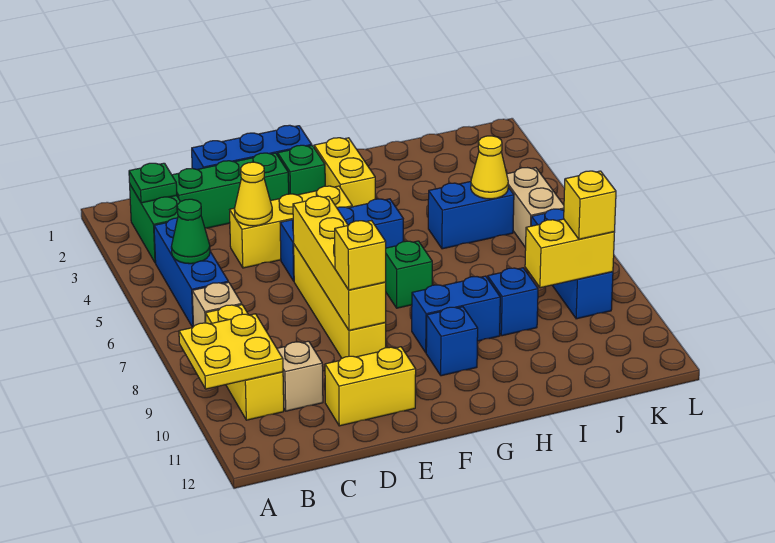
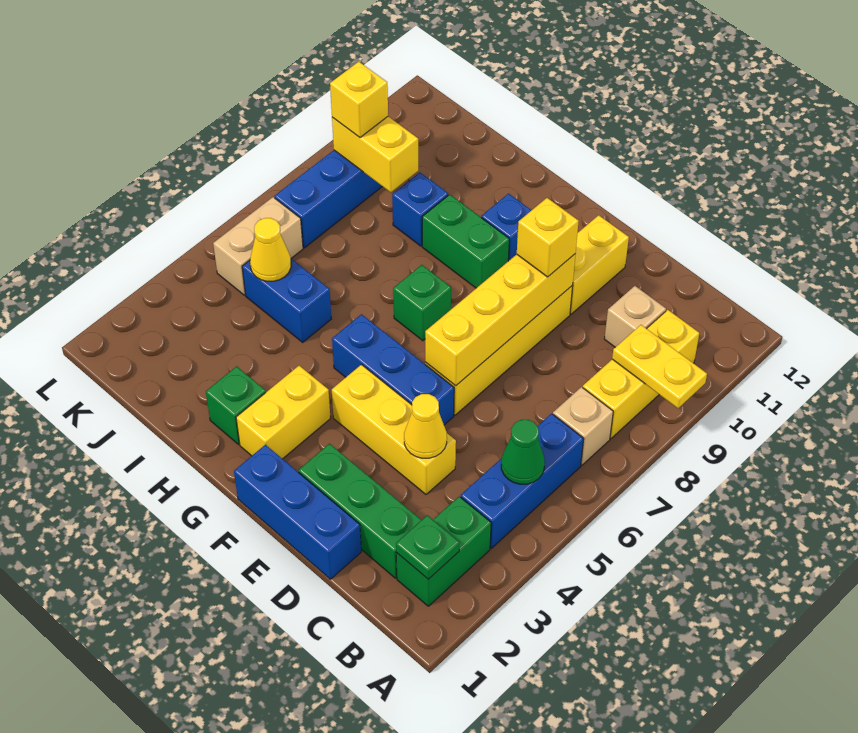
yellow plate A9:B10 level 2 -> yellow plate A9:B9 level 2
yellow brick D11:E11 level 1 -> yellow brick E10:E11 level 1
green brick F2 level 1 -> green brick H2 level 1
blue brick G9:H9 level 1 -> green brick G9:H9 level 1

